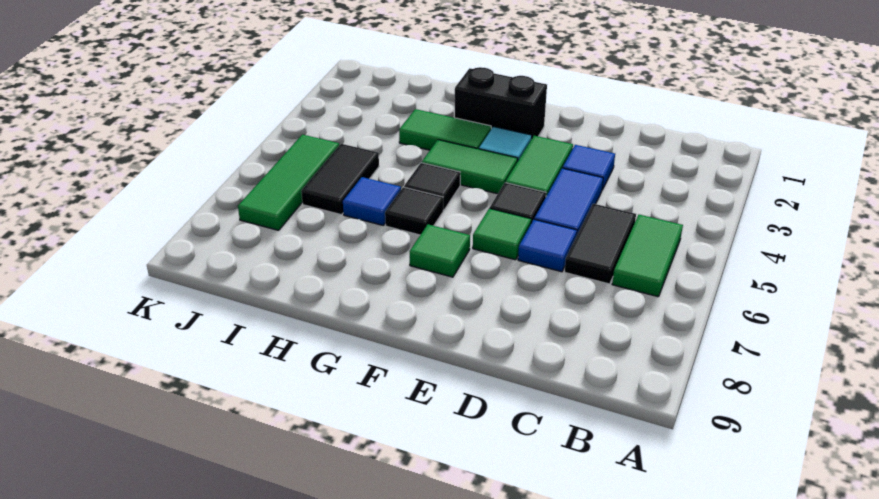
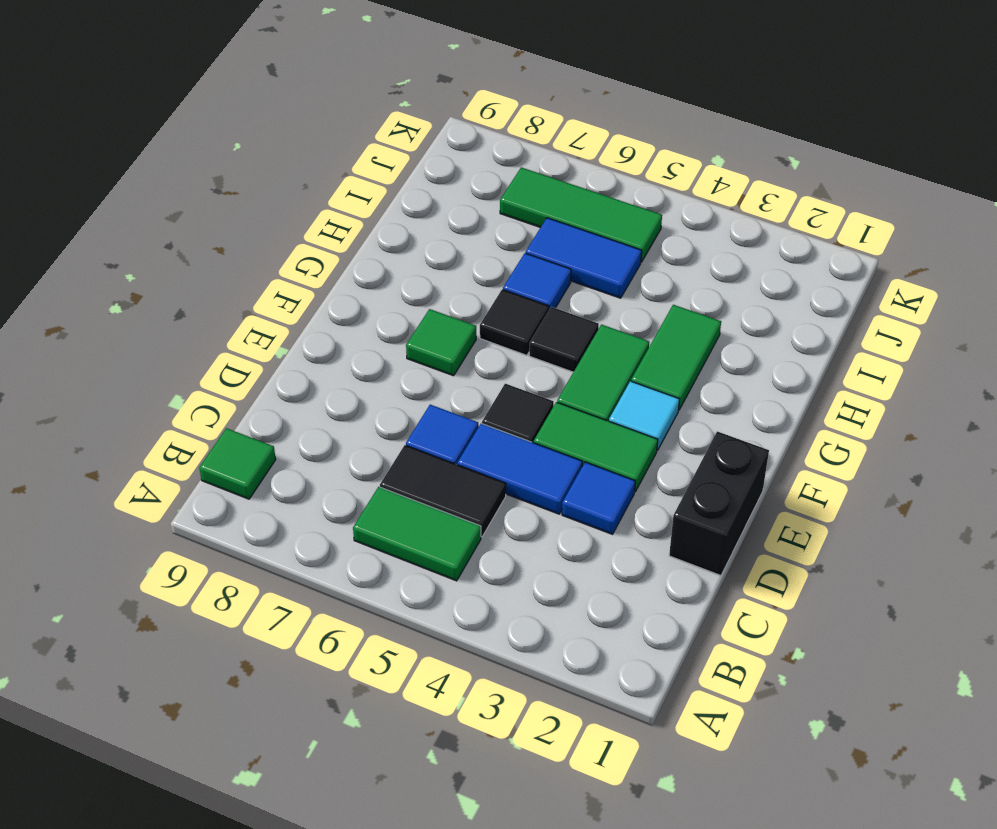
green tile E6 level 1 -> green tile B9 level 1
black brick F2:G2 level 1 -> black brick D1:E1 level 1
black tile I5:I6 level 1 -> blue tile I5:I6 level 1

